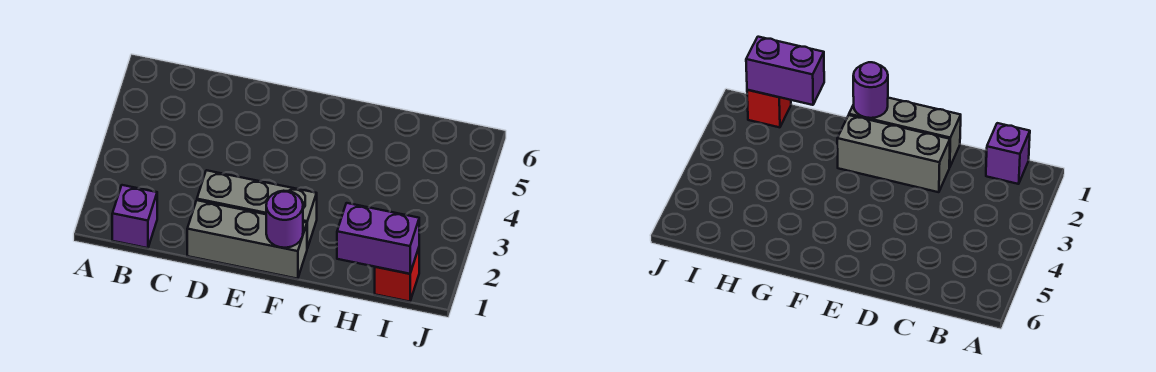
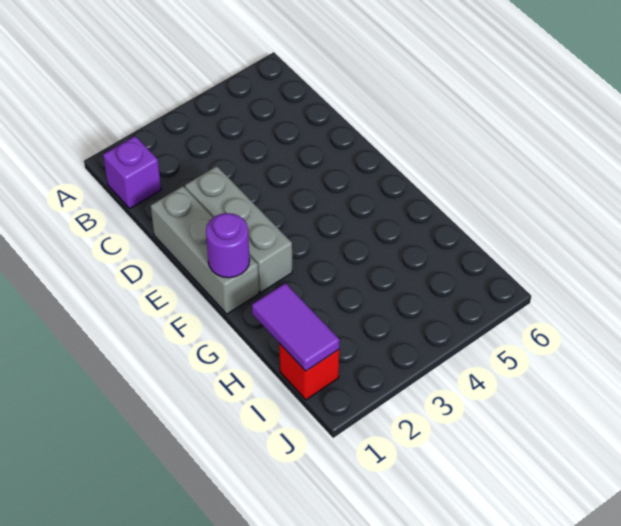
purple brick H1:I1 level 2 -> purple tile H1:I1 level 2

